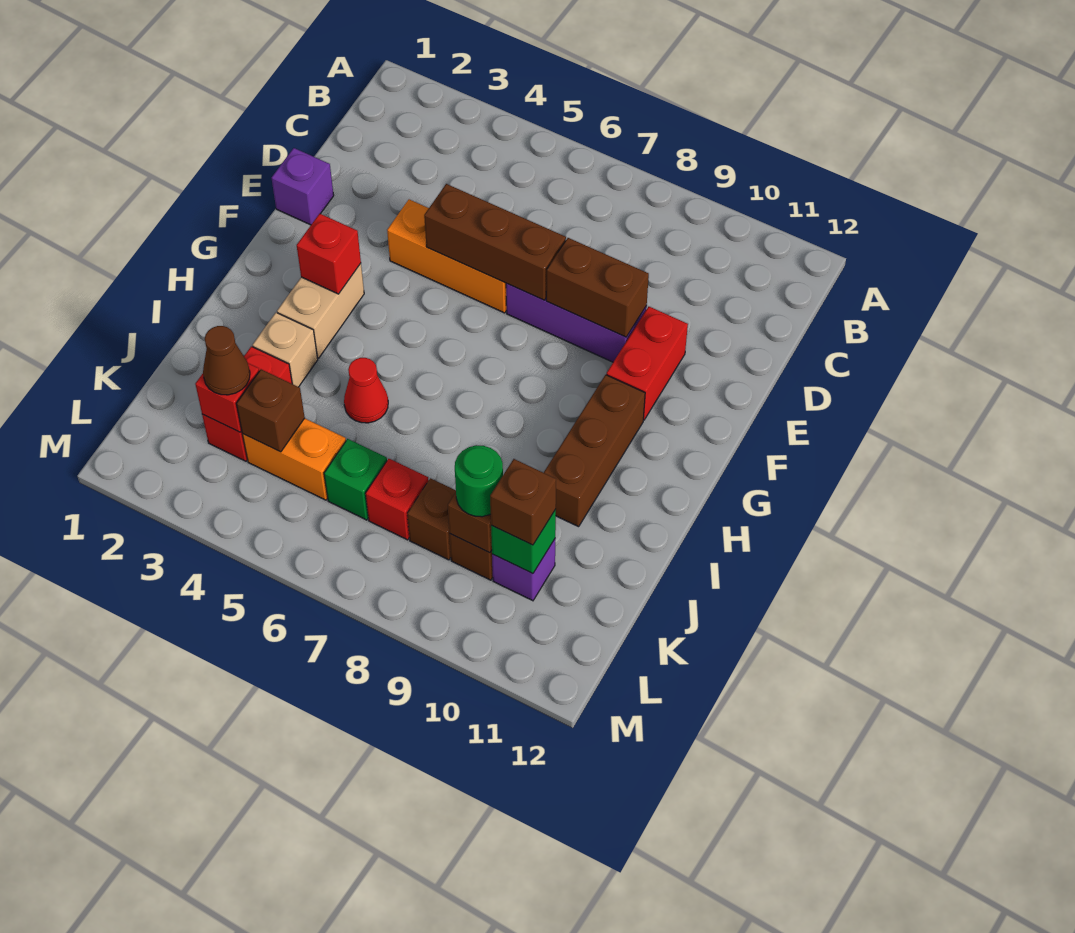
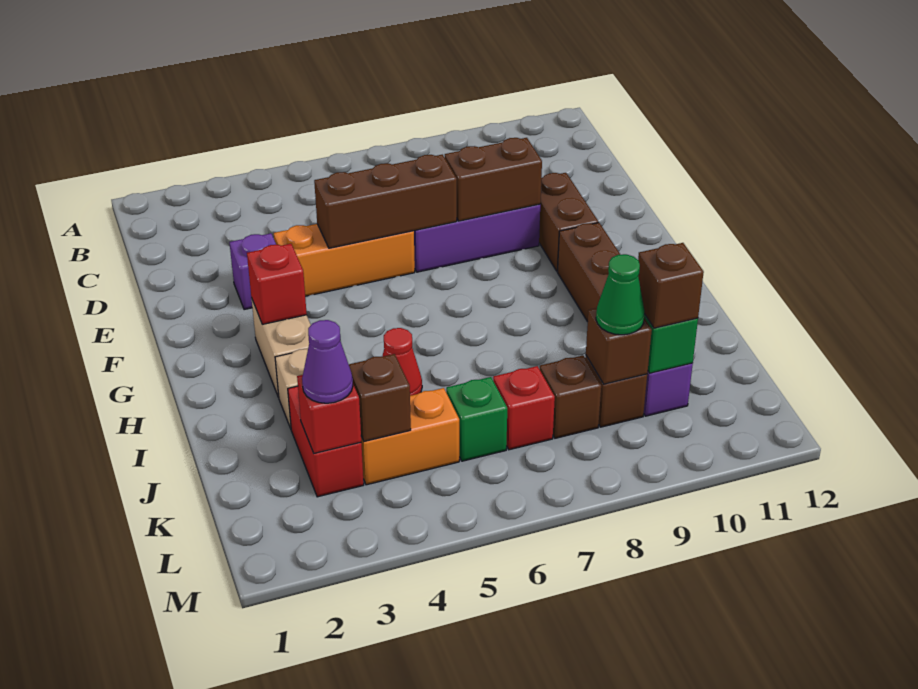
purple brick E1 level 1 -> purple brick E3 level 1
red brick E10:F10 level 1 -> brown brick E10:F10 level 1
brown cone K3 level 3 -> purple cone K3 level 3
green round brick K9 level 3 -> green cone K9 level 3

